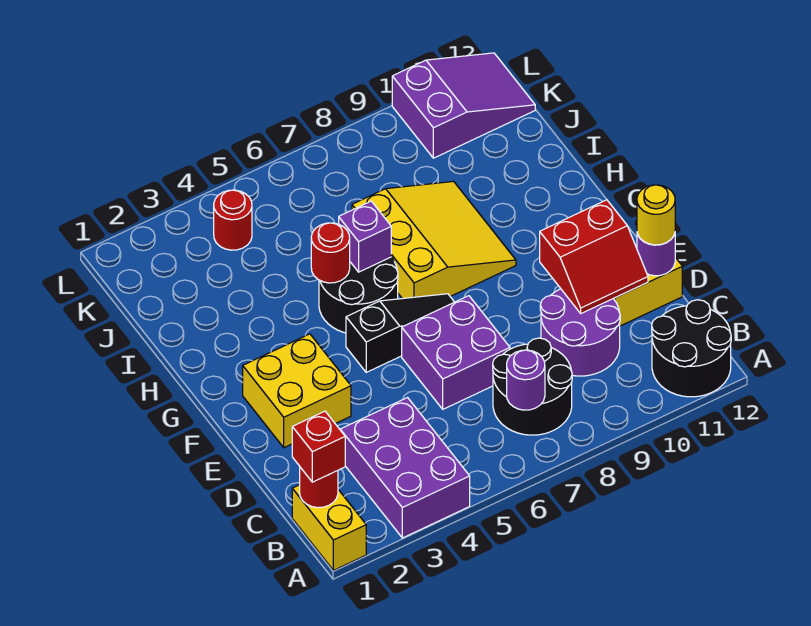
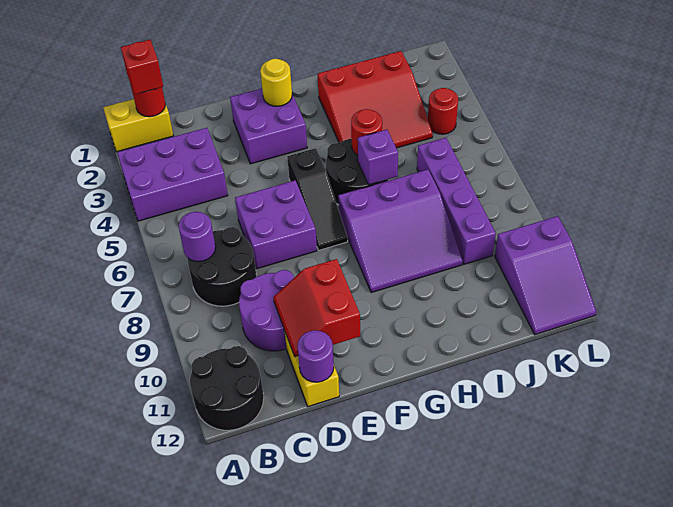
yellow round brick D12 level 3 -> yellow round brick F2 level 2
yellow brick E2:F3 level 1 -> purple brick E2:F3 level 1
yellow slope G7:I9 level 1 top 7 -> purple slope G7:I9 level 1 top 7
none -> red slope H2:J4 level 1 top 2
none -> purple brick J6:J9 level 1

